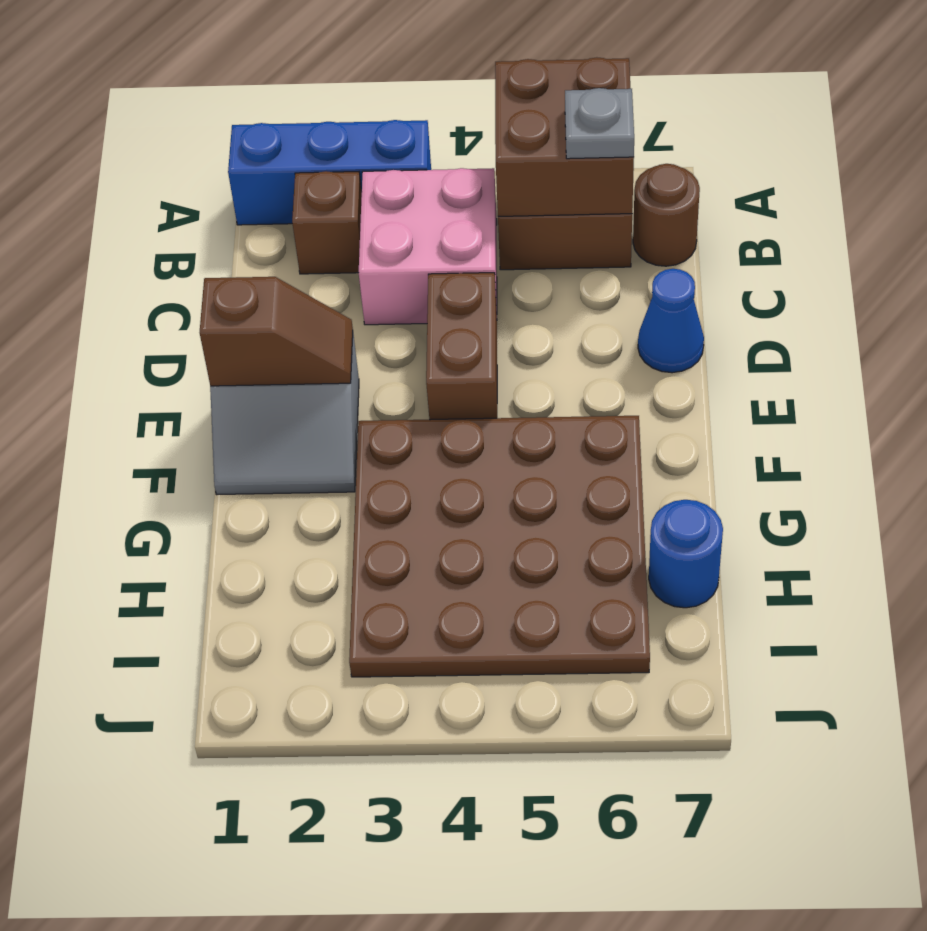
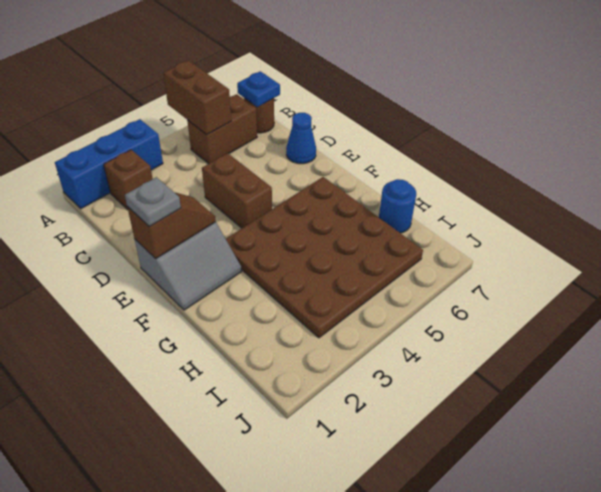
brown brick A5:B6 level 2 -> brown brick A5:B5 level 2
pink brick B3:C4 level 1 -> none
grey plate B6 level 3 -> grey plate E1 level 3
none -> blue plate B7 level 2

